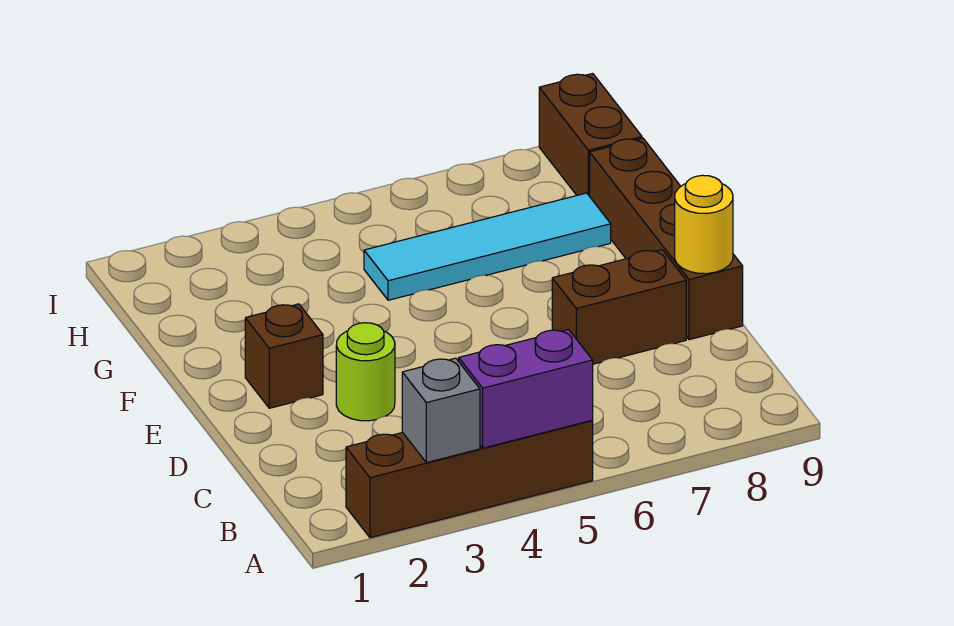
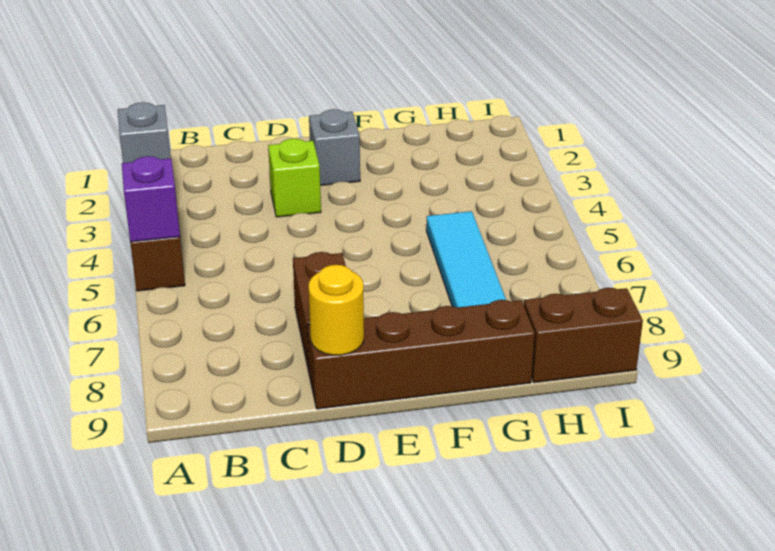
purple brick A4:A5 level 2 -> purple brick A5 level 2
lime round brick D3 level 1 -> lime brick D3 level 1
brown brick E2 level 1 -> grey brick E2 level 1

